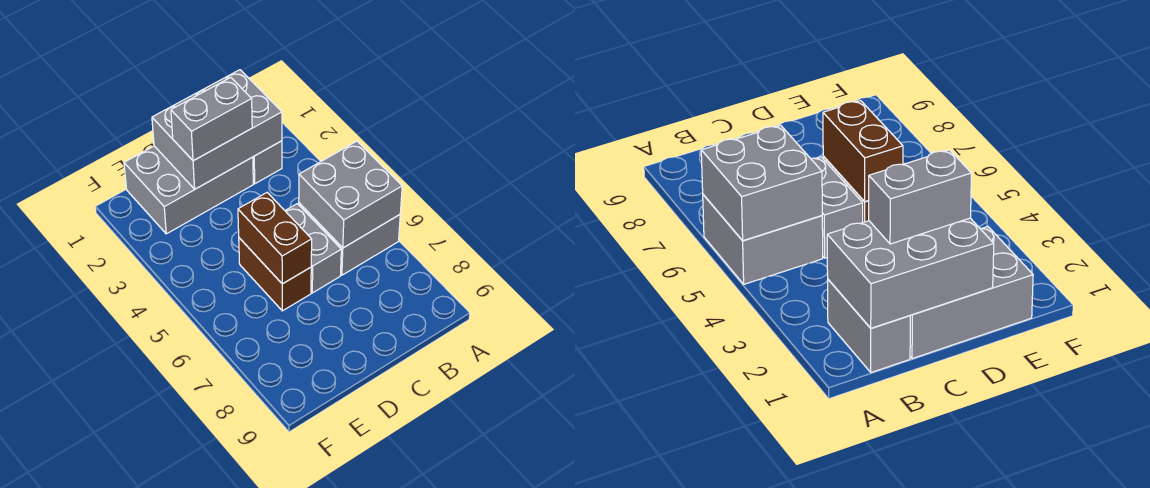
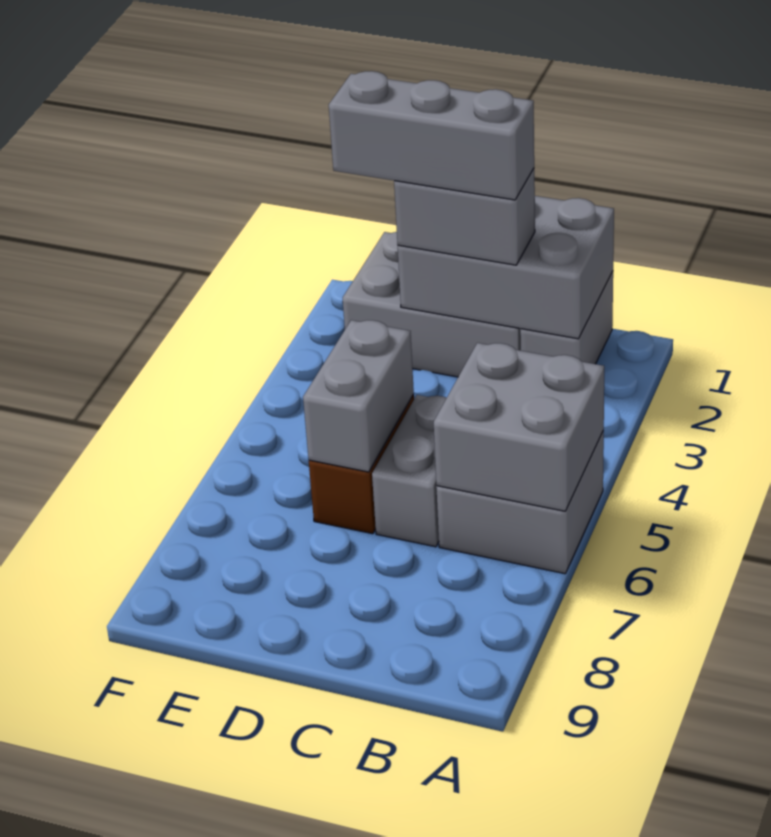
none -> grey brick C2:E2 level 4
brown brick D5:D6 level 2 -> grey brick D5:D6 level 2

